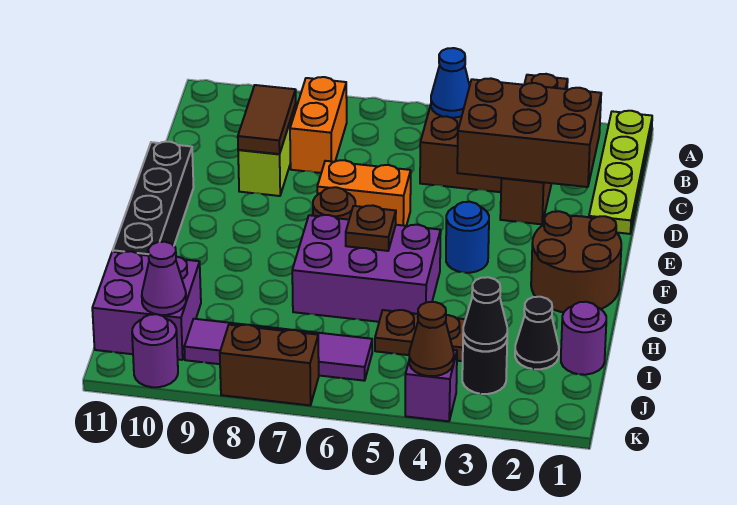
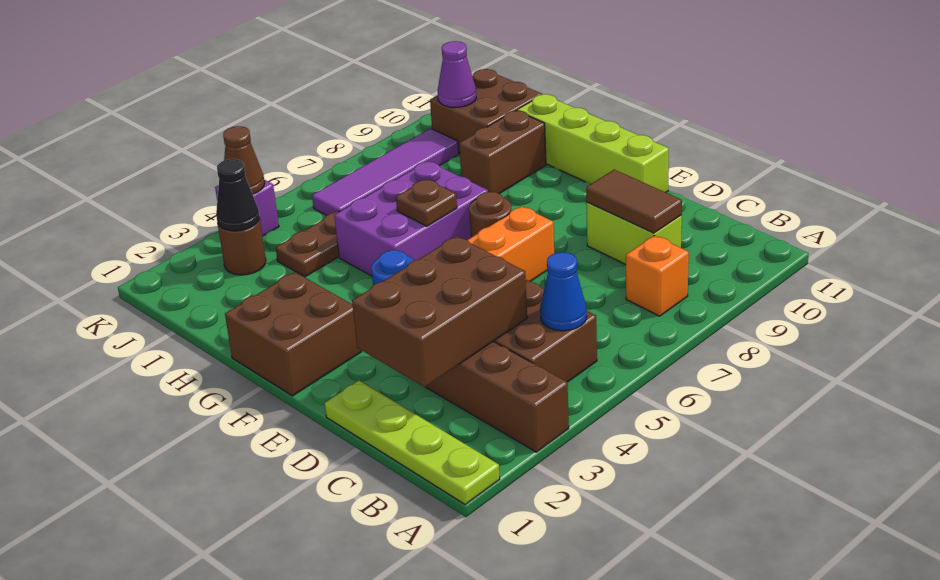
orange brick B8:C8 level 1 -> orange brick B8 level 1
black brick E11:H11 level 1 -> lime brick E11:H11 level 1
brown round brick F1:G2 level 1 -> brown brick F1:G2 level 1
purple round brick I1 level 1 -> none
black cone I2 level 1 -> none
purple brick I10:J11 level 1 -> brown brick I10:J11 level 1
black round brick J3 level 1 -> brown round brick J3 level 1
brown brick K7:K8 level 1 -> brown brick H9:H10 level 1
purple round brick K10 level 1 -> none

